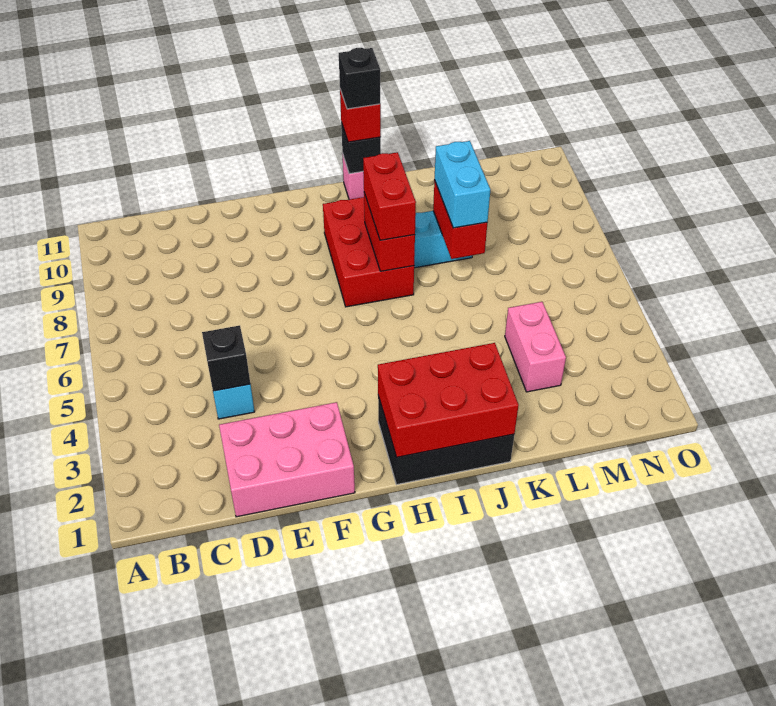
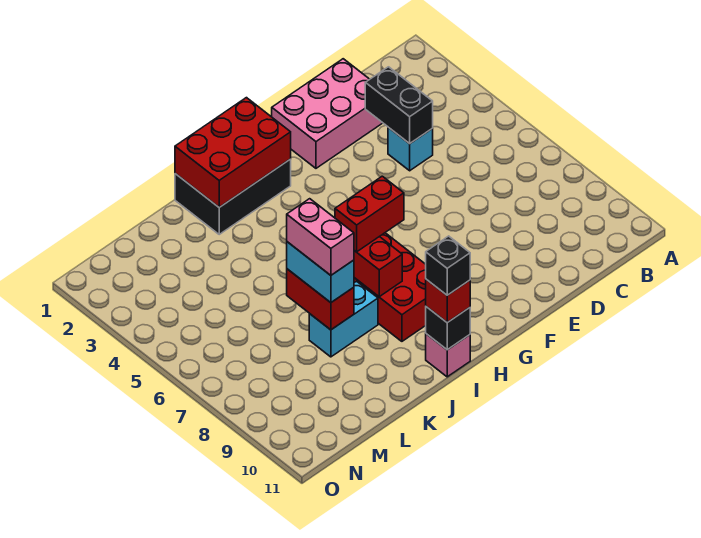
black brick D4 level 2 -> black brick D3:D4 level 2
red brick I7:I8 level 3 -> red brick H7:I7 level 3
pink brick L3:L4 level 1 -> pink brick K7:K8 level 4

